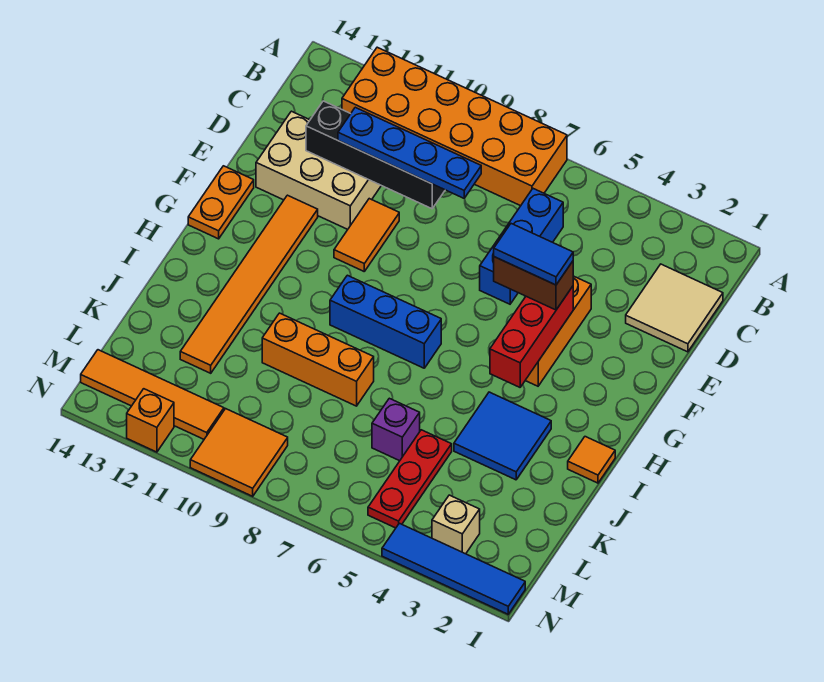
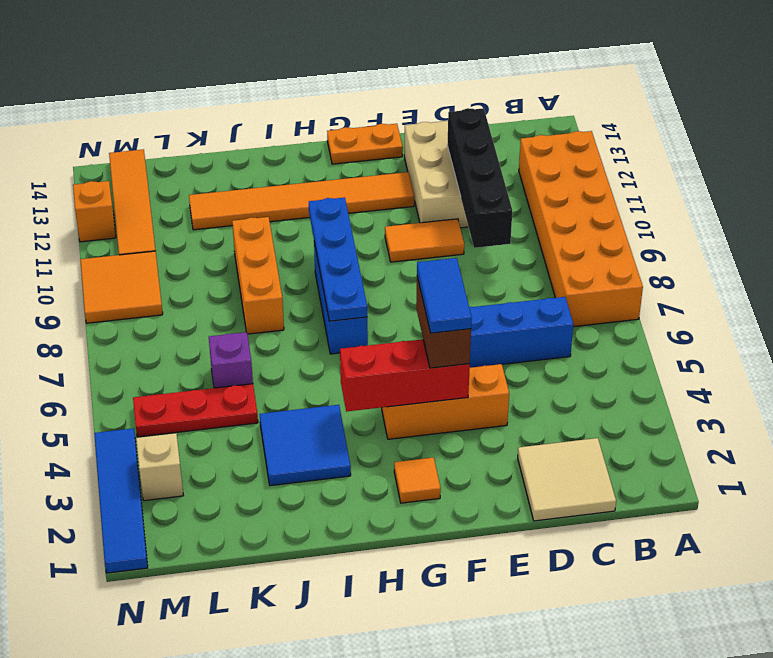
blue plate D8:D11 level 3 -> blue plate H7:H10 level 2
orange tile I1 level 1 -> orange tile G2 level 1

